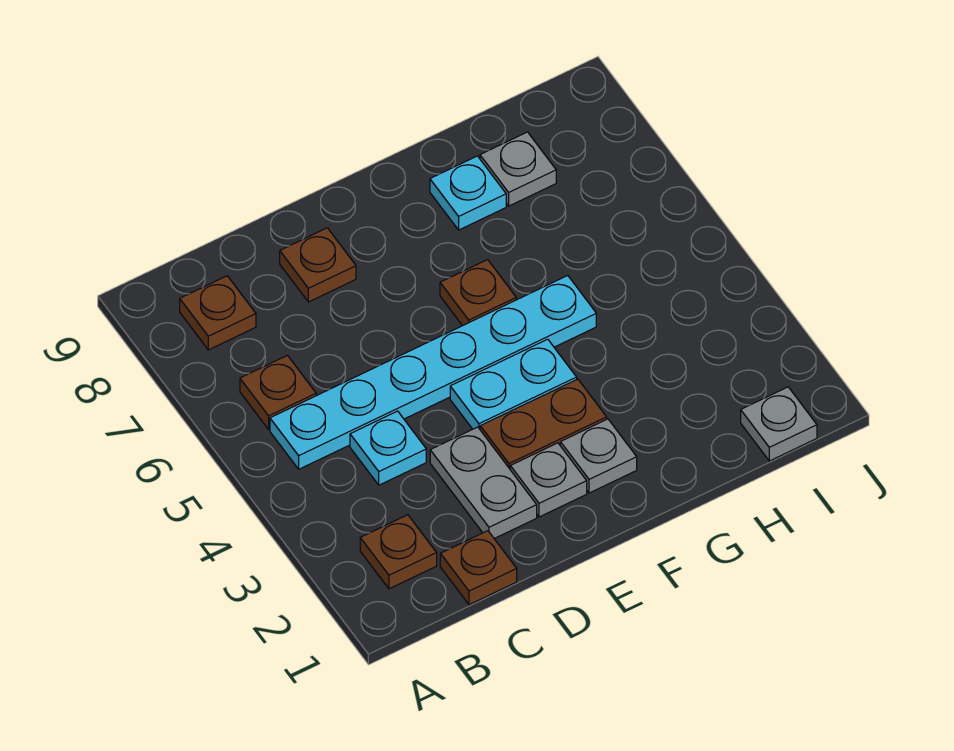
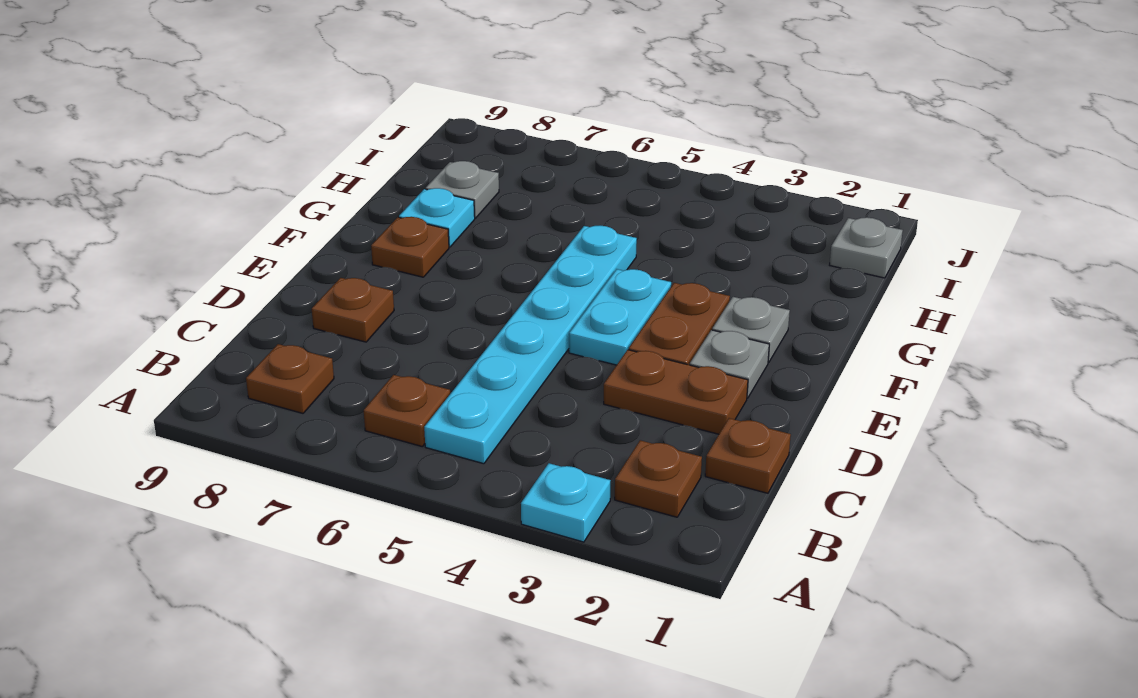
cyan plate C4 level 1 -> cyan plate A3 level 1
grey plate D2:D3 level 1 -> brown plate D2:D3 level 1
brown plate F6 level 1 -> brown plate F8 level 1

